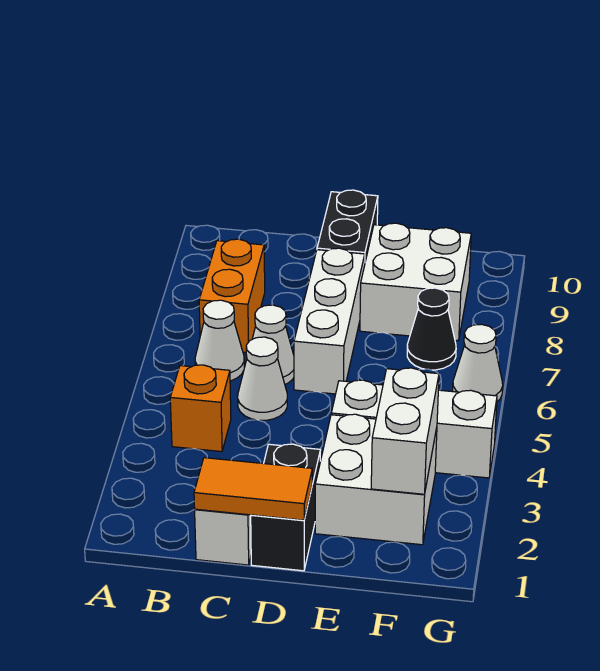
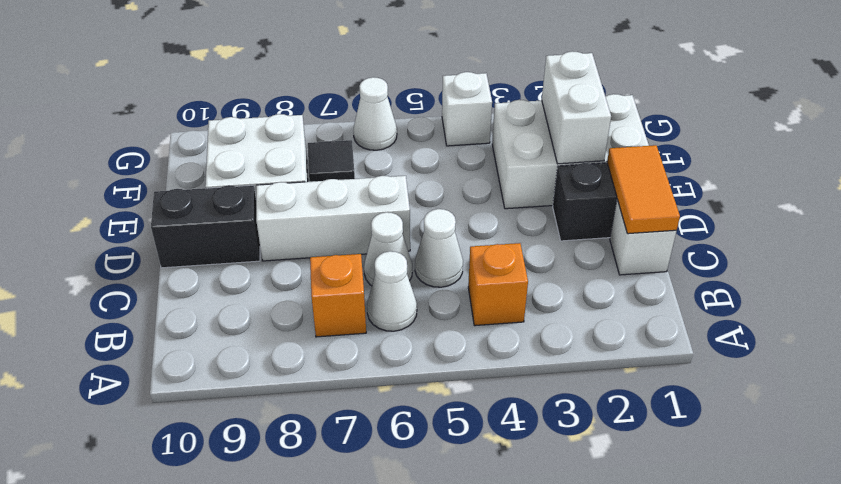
orange brick B7:B8 level 1 -> orange brick B7 level 1
white brick E2:F3 level 1 -> white brick E1:F3 level 1
white brick E4:G4 level 1 -> white brick G4 level 1
white brick F2:F3 level 2 -> white brick E2:F2 level 2
black cone F7 level 1 -> black tile F7 level 1

